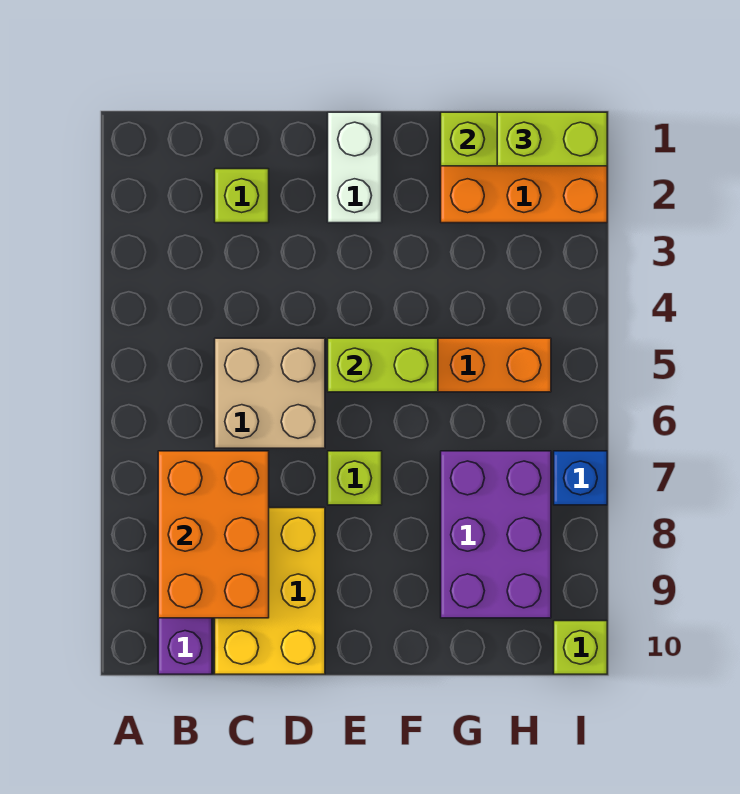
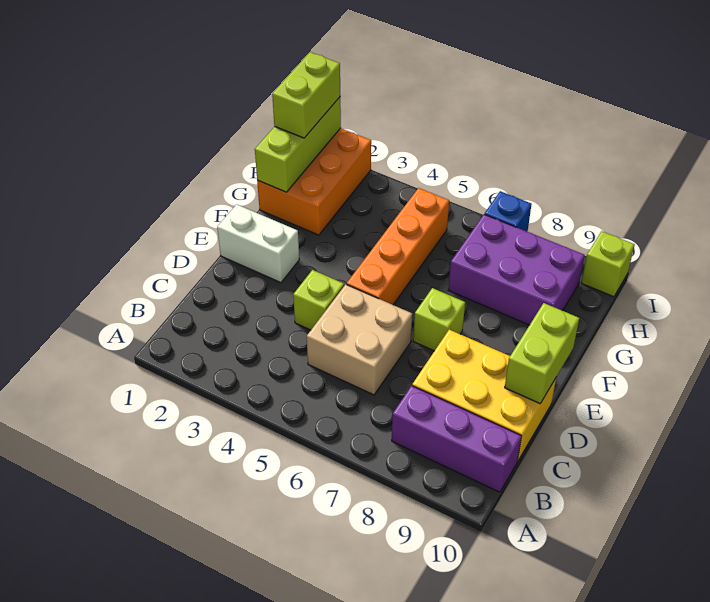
orange brick B7:C9 level 2 -> none
lime brick C2 level 1 -> lime brick D4 level 1
lime brick E5:F5 level 2 -> lime brick D10:E10 level 2

